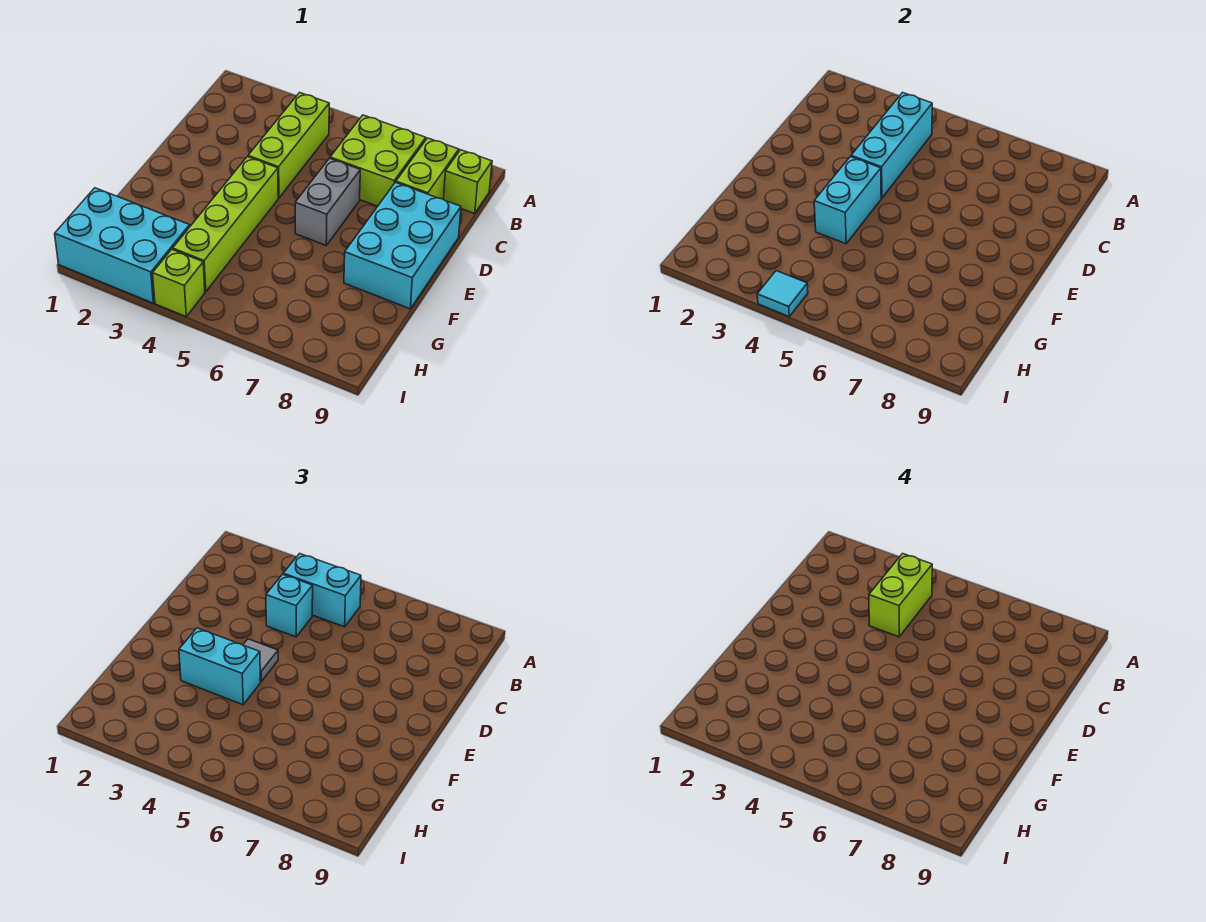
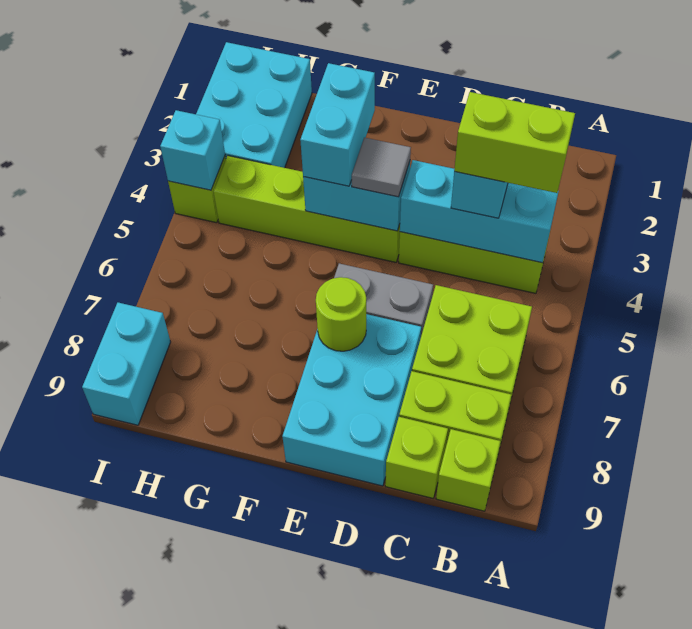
cyan brick B4:B5 level 3 -> cyan brick I8:I9 level 1
none -> lime brick C9 level 1
cyan brick D8:F9 level 1 -> cyan brick D7:E9 level 1
none -> lime round brick E7 level 2
cyan tile I4 level 2 -> cyan brick I4 level 2

